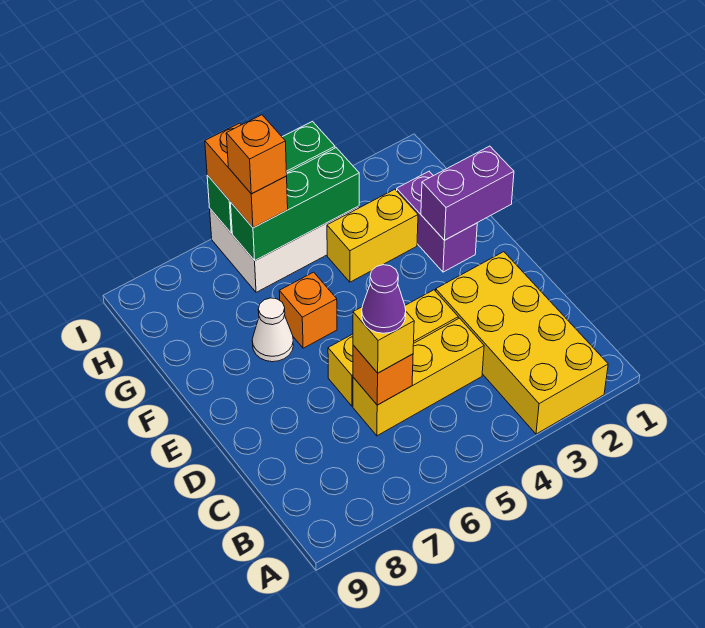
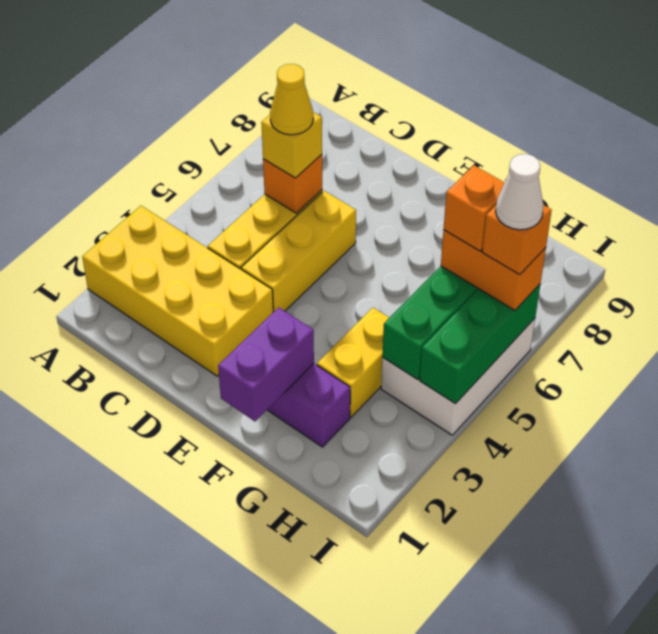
purple cone C6 level 4 -> yellow cone C6 level 4
orange brick F6 level 1 -> orange brick I6 level 4
white cone F7 level 1 -> white cone I6 level 5

